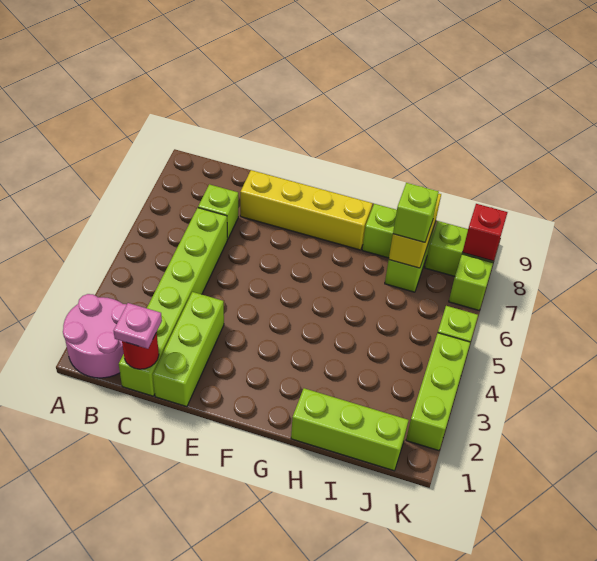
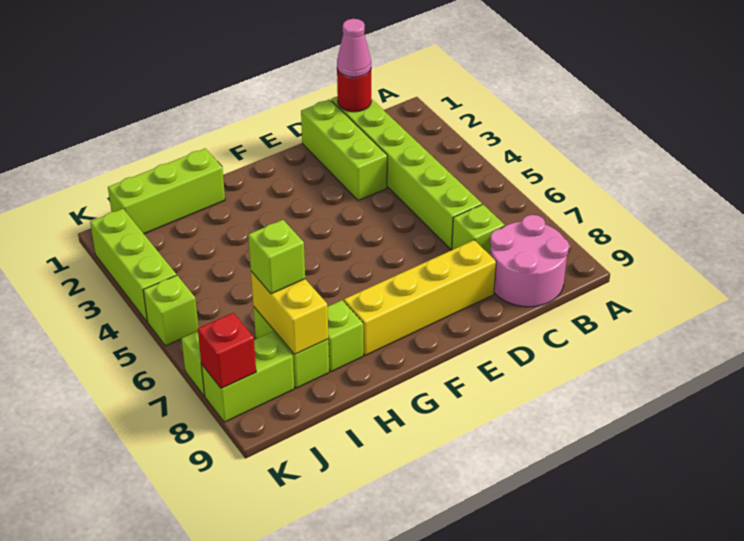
pink round brick A1:B2 level 1 -> pink round brick B8:C9 level 1
pink plate C1 level 3 -> pink cone C1 level 3

